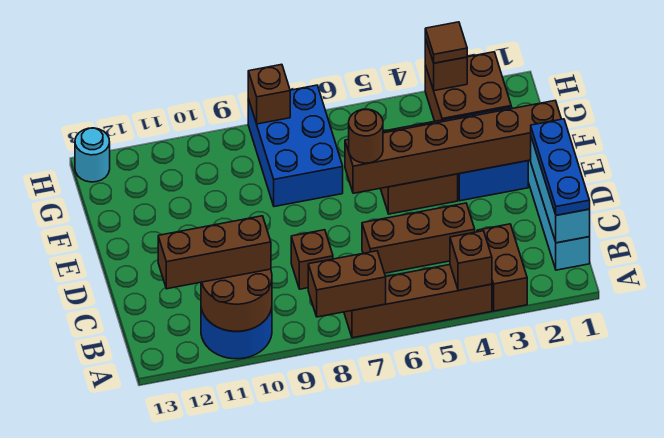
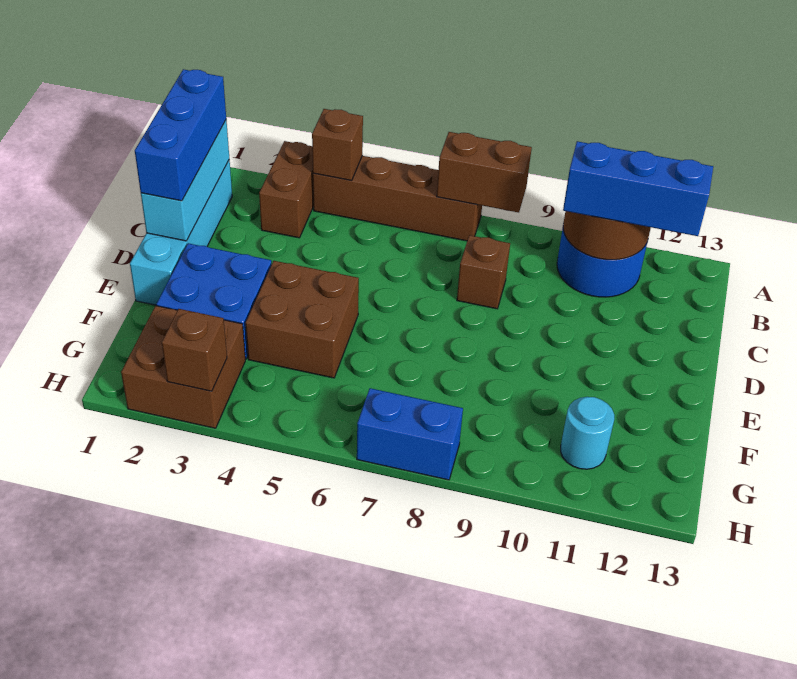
blue plate B1:D1 level 3 -> blue brick B1:D1 level 3
brown brick B10:B12 level 3 -> blue brick B10:B12 level 3
brown brick C4:C6 level 1 -> none
brown brick E1:E6 level 2 -> none
brown round brick E6 level 3 -> none
blue brick F7:H8 level 1 -> blue brick H7:H8 level 1
brown tile H3 level 3 -> none
brown brick H8 level 2 -> none
cyan round brick H13 level 1 -> cyan round brick G11 level 1

